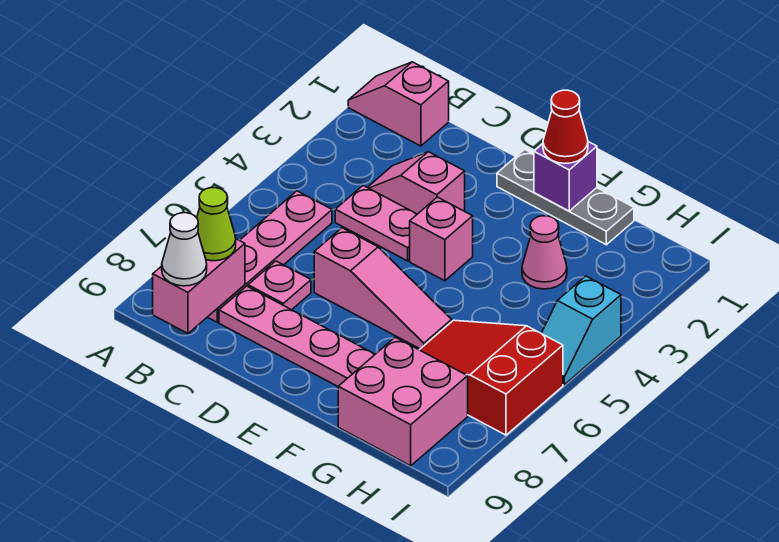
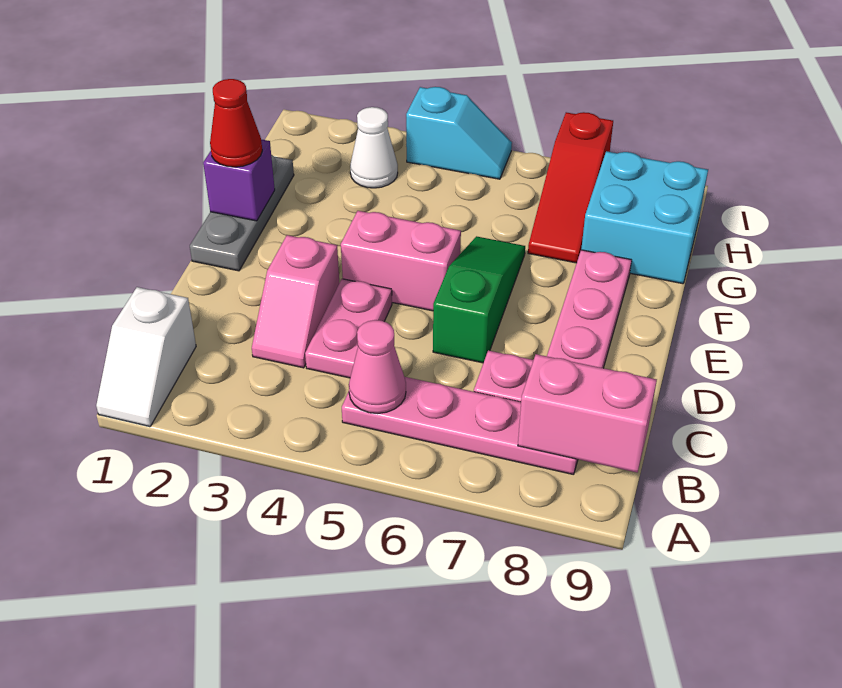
pink slope A1:B1 level 1 top B -> white slope A1:B1 level 1 top B
lime cone B8 level 3 -> none
white cone B9 level 3 -> white cone H3 level 1
pink slope D6:F6 level 1 top D -> green slope D6:F6 level 1 top D
pink brick E4 level 1 -> pink brick E4:E5 level 1
pink cone G3 level 1 -> pink cone B5 level 2
red slope G6:I7 level 1 top I -> red slope G7:I7 level 1 top I
pink brick G8:H9 level 1 -> cyan brick G8:H9 level 1

